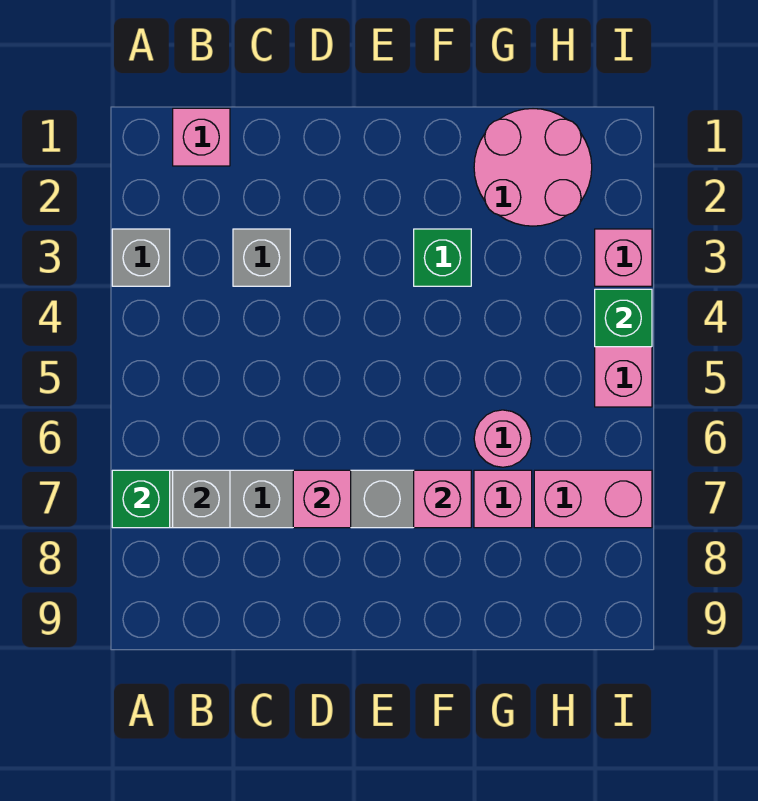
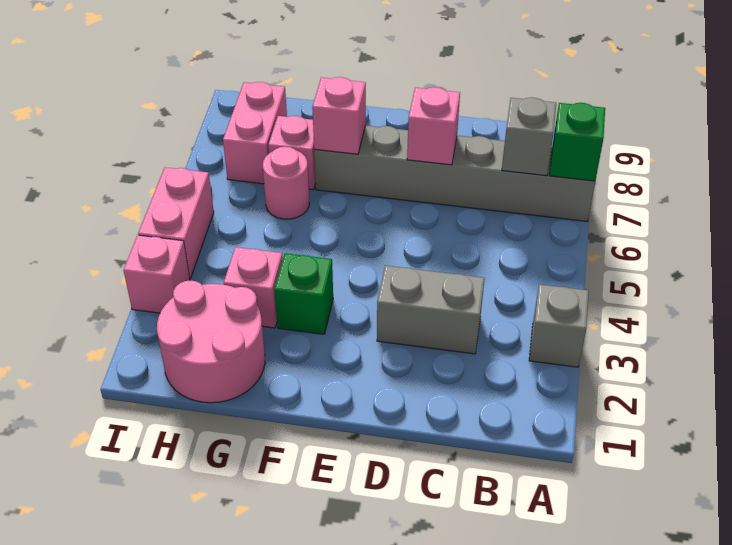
pink brick B1 level 1 -> pink brick G3 level 1
grey brick C3 level 1 -> grey brick C3:D3 level 1
pink brick H7:I7 level 1 -> pink brick H7:H8 level 1
green brick I4 level 2 -> none

